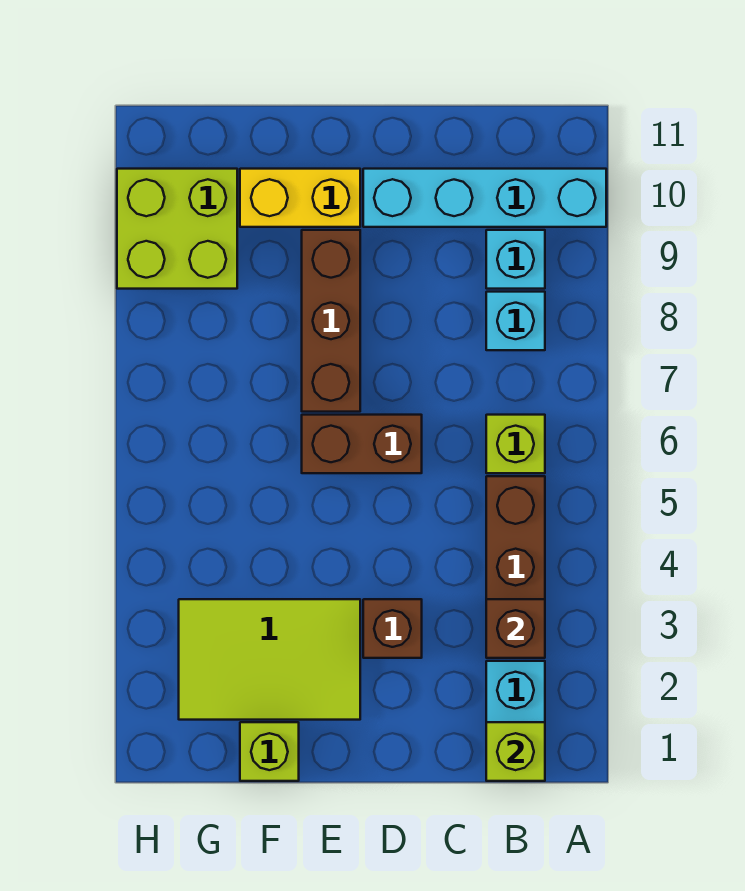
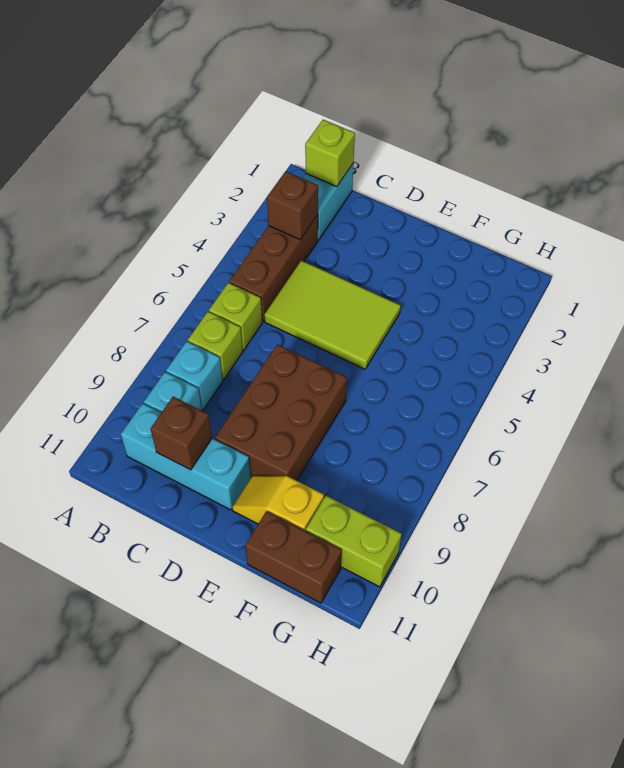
cyan brick A10:D10 level 1 -> cyan brick B10:D10 level 1
brown brick D3 level 1 -> brown brick C10 level 2
brown brick D6:E6 level 1 -> brown brick F11:G11 level 1
lime tile E2:G3 level 1 -> lime tile C4:E5 level 1
brown brick E7:E9 level 1 -> brown brick D7:E9 level 1
yellow brick E10:F10 level 1 -> yellow slope E10:F10 level 1 top F
lime brick F1 level 1 -> lime brick B7 level 1
lime brick G9:H10 level 1 -> lime brick G10:H10 level 1

